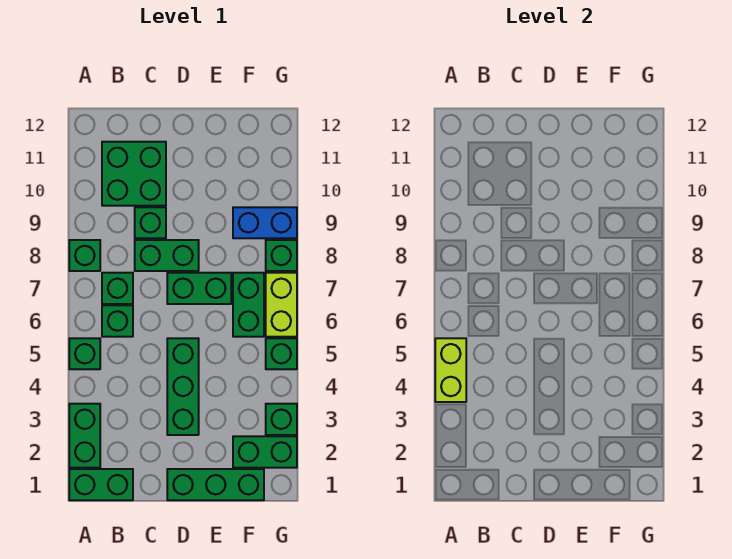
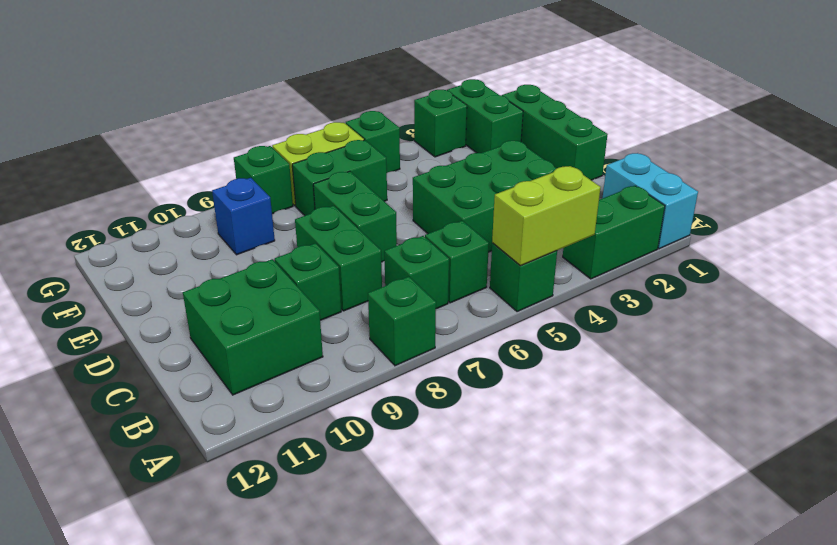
green brick A1:B1 level 1 -> cyan brick A1:B1 level 1
green brick D3:D5 level 1 -> green brick C3:D5 level 1
blue brick F9:G9 level 1 -> blue brick F9 level 1

